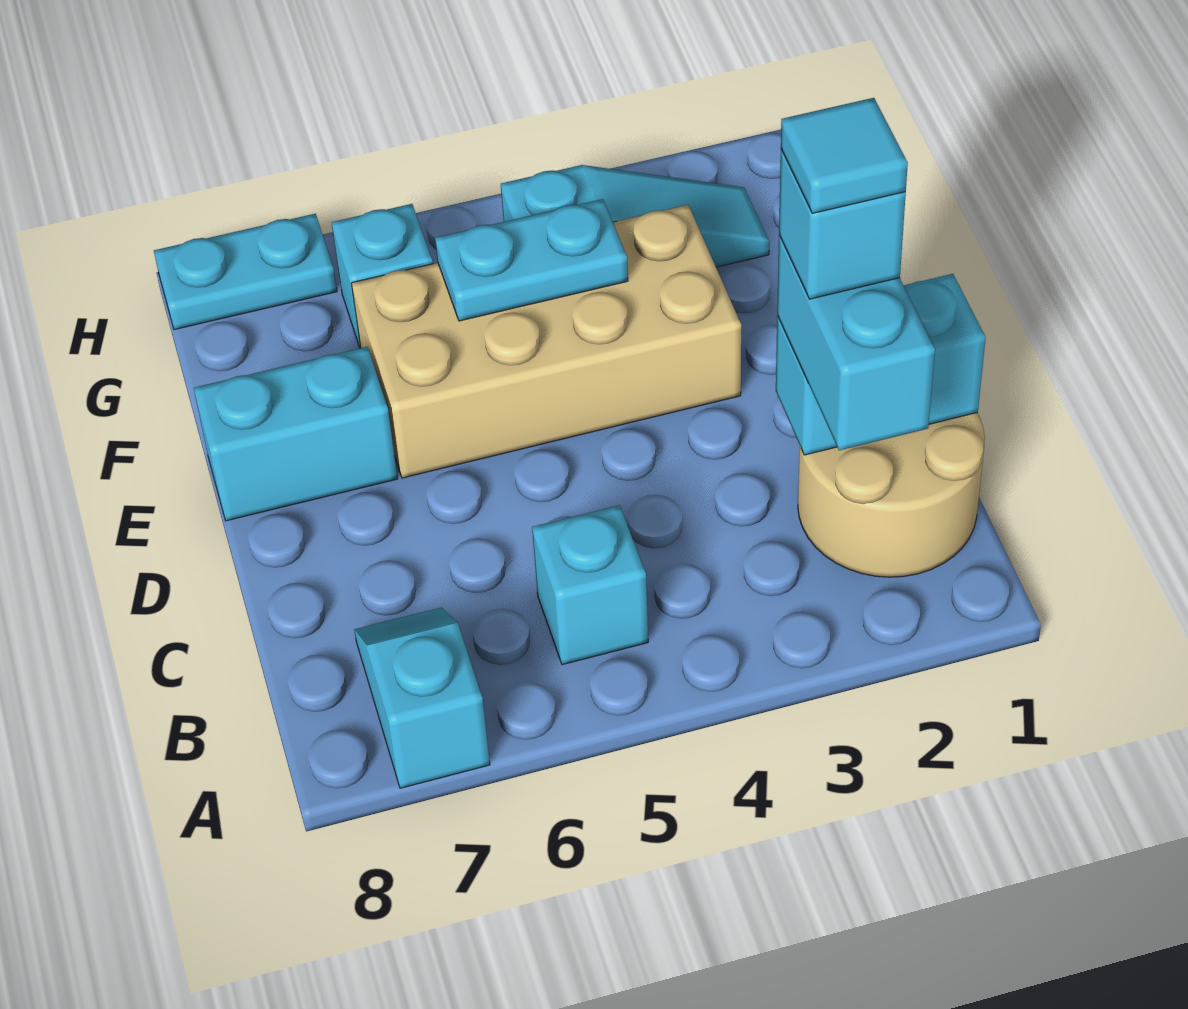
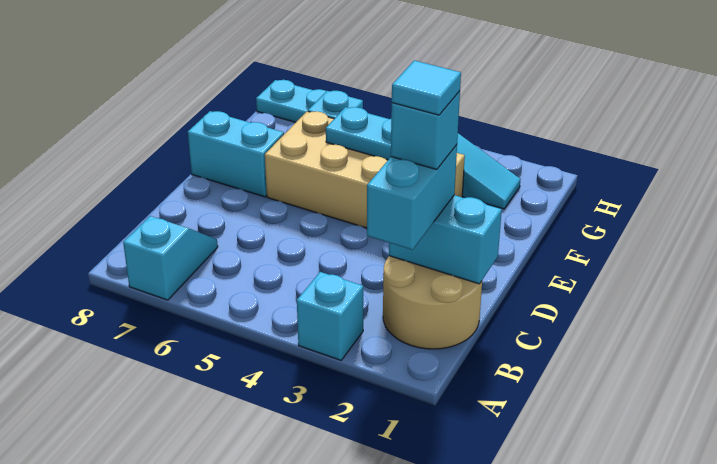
cyan brick B5 level 1 -> cyan brick A3 level 1

